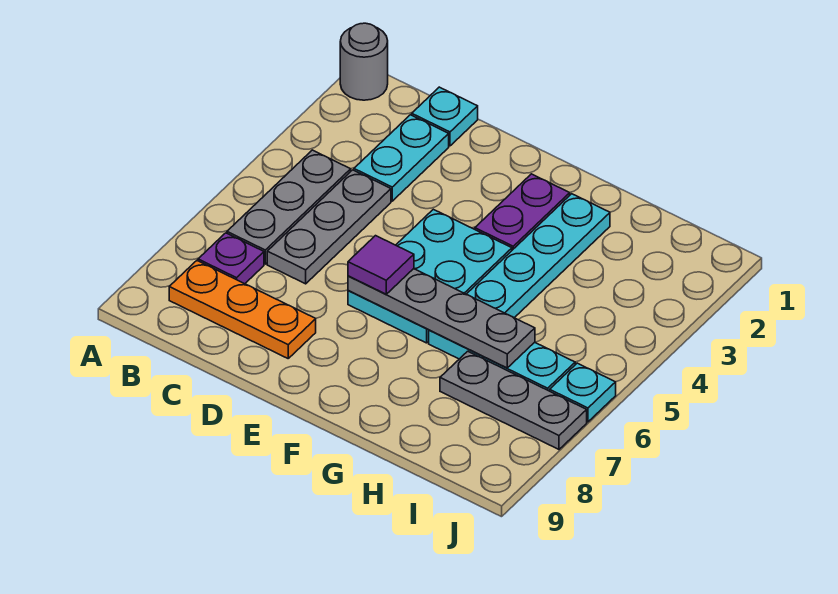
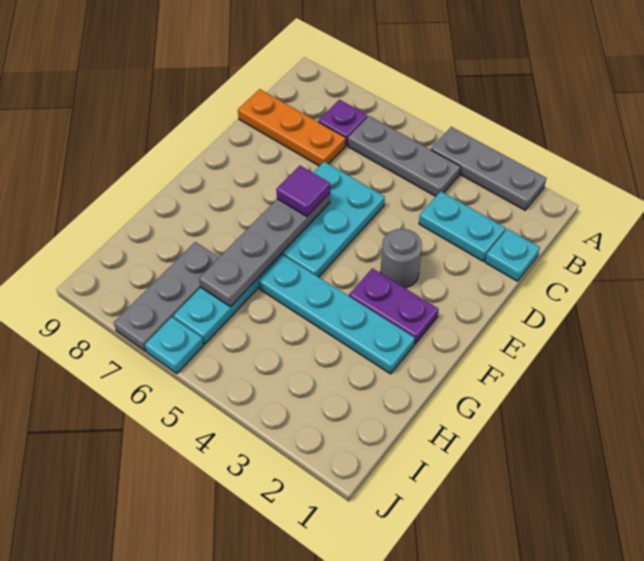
grey round brick A1 level 1 -> grey round brick E3 level 1
orange plate B8:D8 level 1 -> orange plate C7:C9 level 1
grey plate C4:C6 level 1 -> grey plate A2:A4 level 1
cyan plate E4:F6 level 1 -> cyan plate D5:F6 level 1

